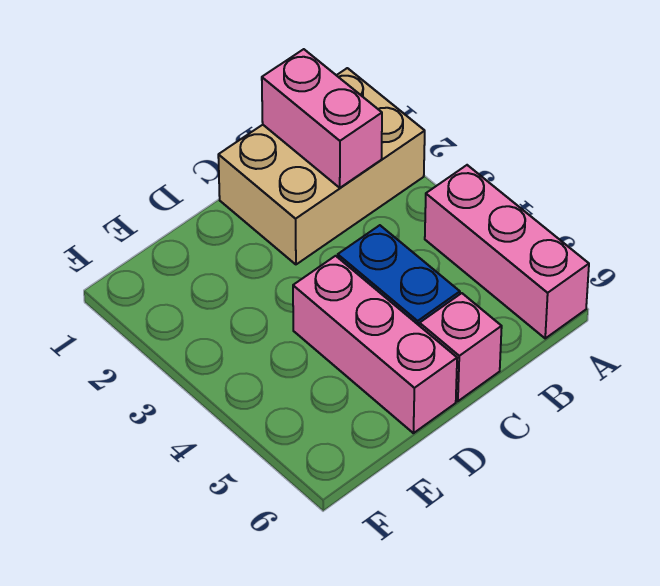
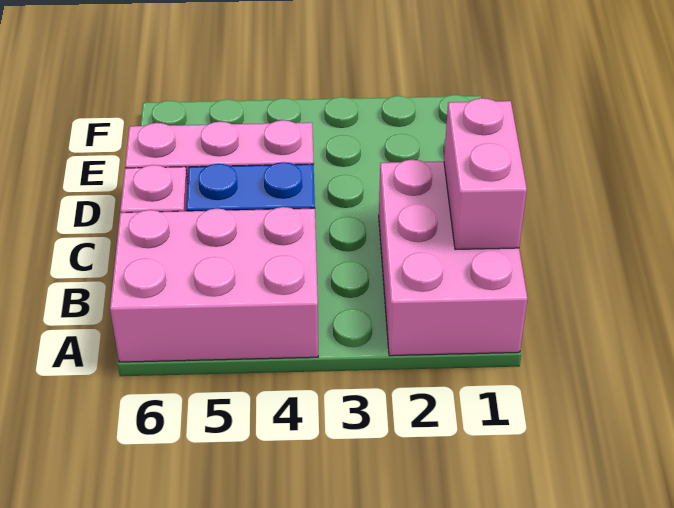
tan brick A1:C2 level 1 -> pink brick A1:C2 level 1
pink brick A4:A6 level 1 -> pink brick A4:B6 level 1
pink brick B1:B2 level 2 -> pink brick B1:C1 level 2

